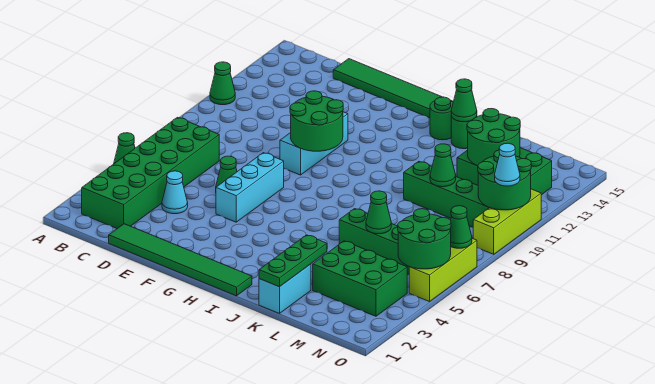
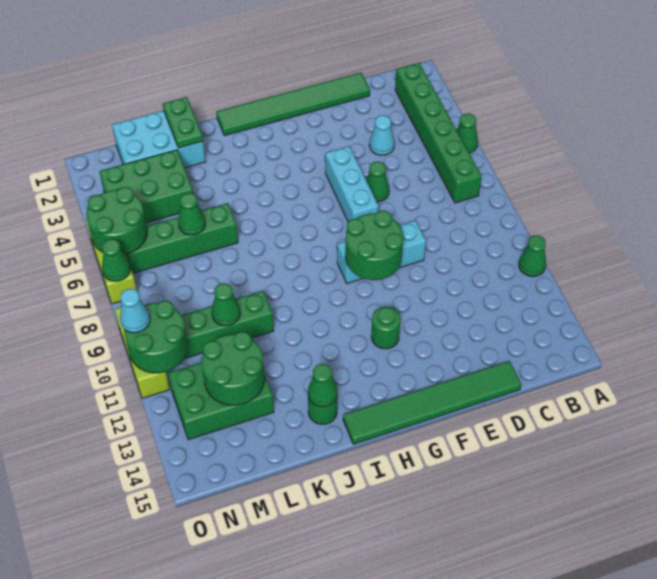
green brick B2:C7 level 1 -> green brick B2:B7 level 1
cyan brick F9:F11 level 1 -> cyan brick E9:G9 level 1
green round brick I14 level 1 -> green round brick G12 level 1
cyan brick K1:K2 level 1 -> cyan brick K1:M2 level 1
green plate K1:K3 level 2 -> green plate K1:K2 level 2

